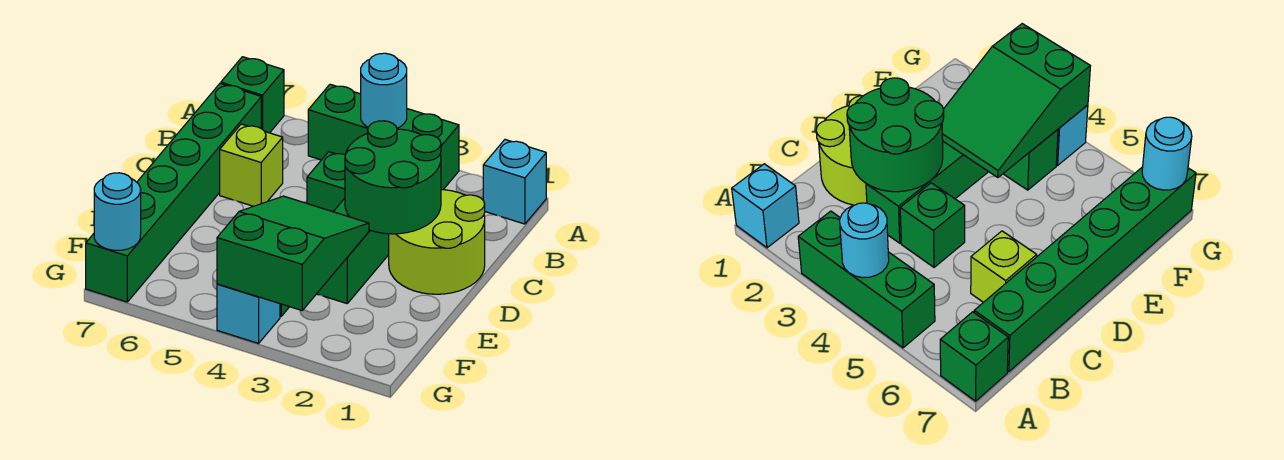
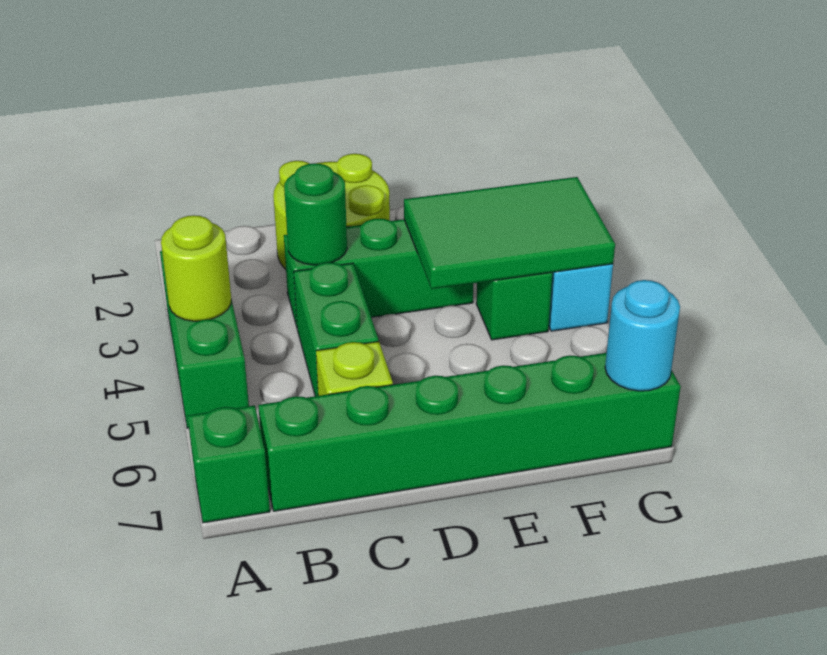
cyan brick A1 level 1 -> none
cyan round brick A4 level 2 -> lime round brick A4 level 2
green round brick C2:D3 level 2 -> green round brick C3 level 2
green brick C4 level 1 -> green brick C4:C5 level 1
green slope E3:G4 level 2 top G -> green tile E3:G4 level 2

